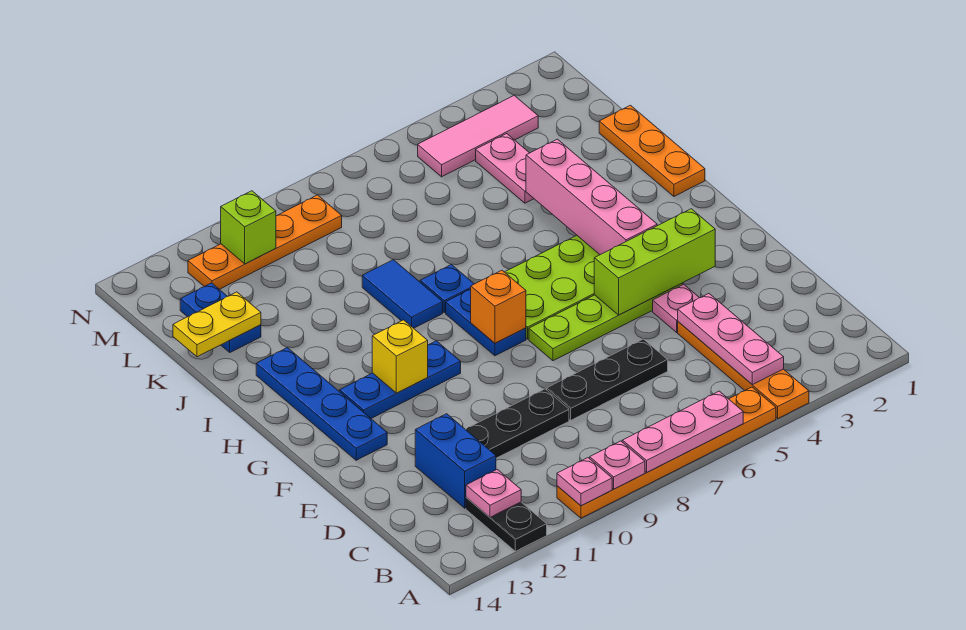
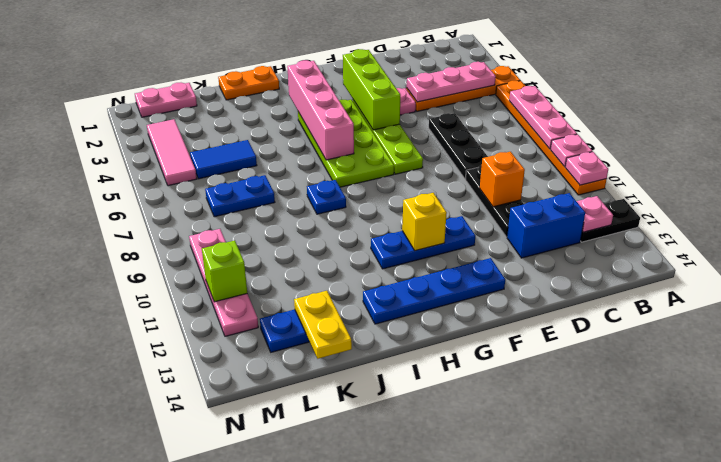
pink brick G4:J4 level 2 -> pink brick H3:H6 level 2
blue plate G8:H8 level 1 -> blue plate K7:L7 level 1
orange brick G8 level 2 -> orange brick D10 level 2
blue plate G10:G12 level 1 -> blue plate F11:H11 level 1
orange plate I1:K1 level 1 -> orange plate I1:J1 level 1
blue tile I9:J9 level 1 -> blue tile K5:L5 level 1
pink plate K4:L4 level 1 -> pink plate L1:M1 level 1
orange plate M9:M12 level 1 -> pink plate M9:M12 level 1

